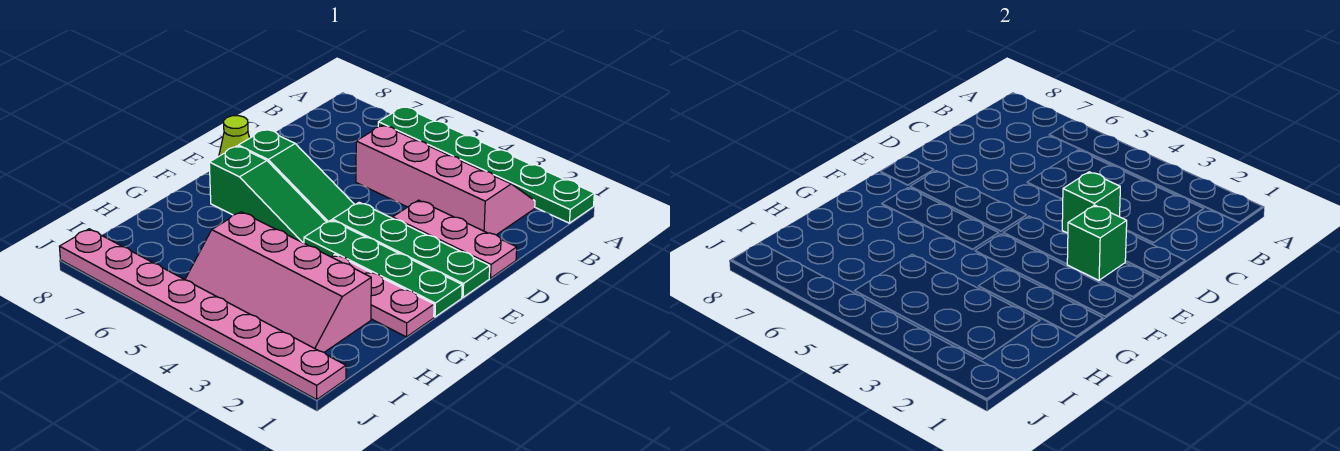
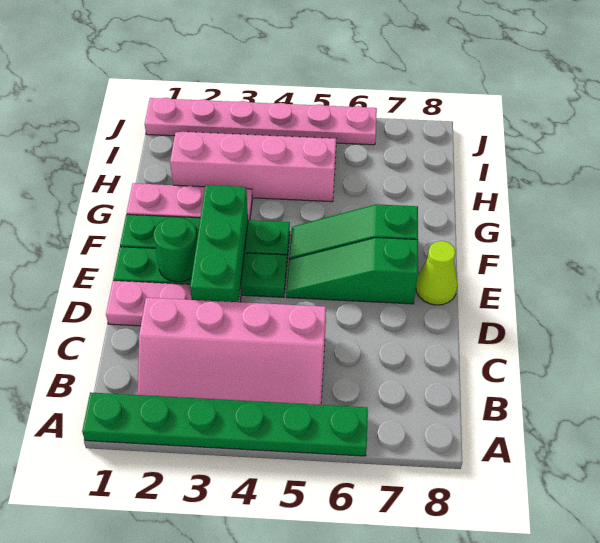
green brick D3 level 2 -> green brick D3:F3 level 2
green brick E2 level 2 -> green round brick E2 level 2
pink plate J1:J8 level 1 -> pink plate J1:J6 level 1

